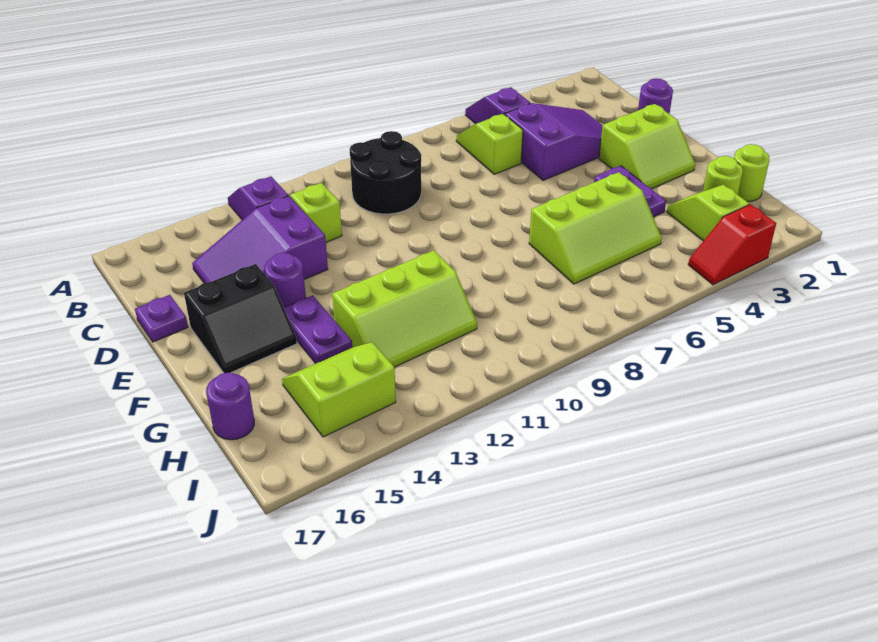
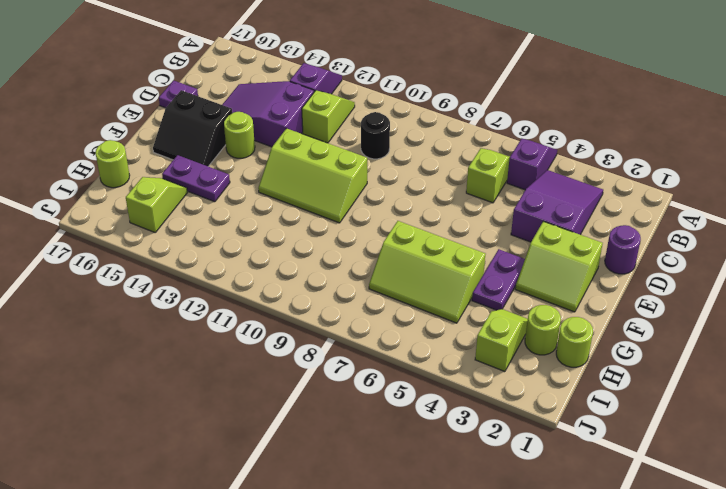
black round brick B9:C10 level 1 -> black round brick C10 level 1
purple slope C3:D5 level 1 top 5 -> purple slope B3:D4 level 1 top D
purple round brick E14 level 1 -> lime round brick E14 level 1
purple plate F14:G14 level 1 -> purple plate G14:G15 level 1
lime slope G11:H13 level 1 top G -> lime slope E10:F12 level 1 top E
lime slope H14:I15 level 1 top I -> lime slope H15:I15 level 1 top I
purple round brick H17 level 1 -> lime round brick H17 level 1
red slope J3:J4 level 1 top 3 -> none

